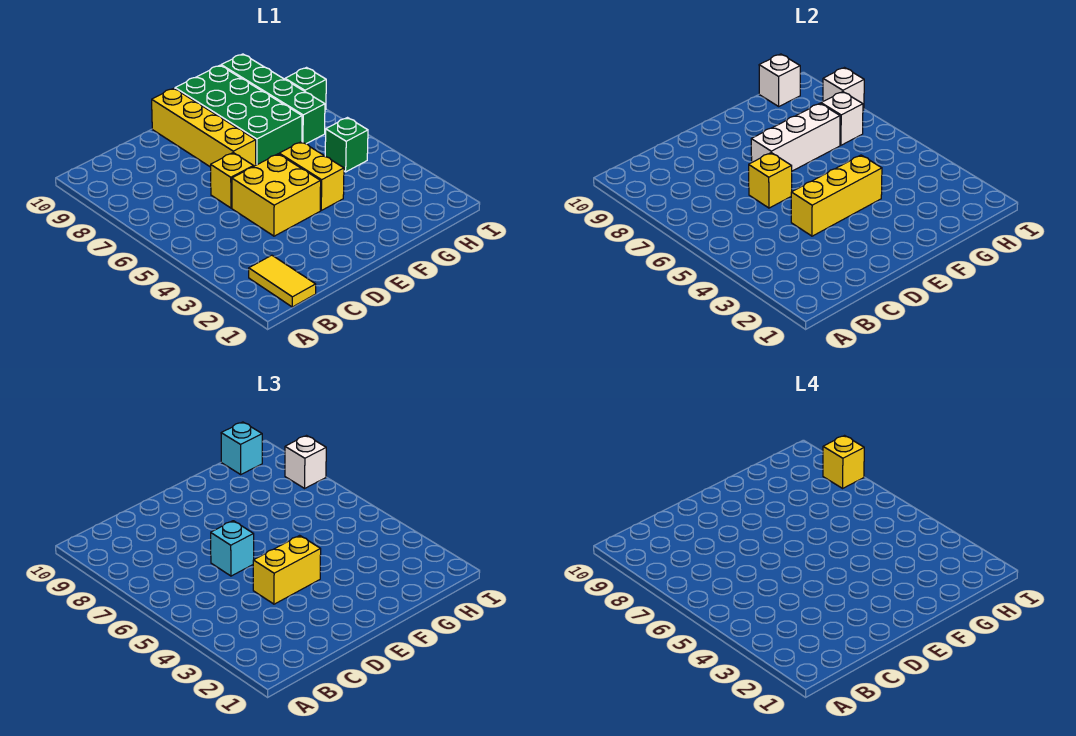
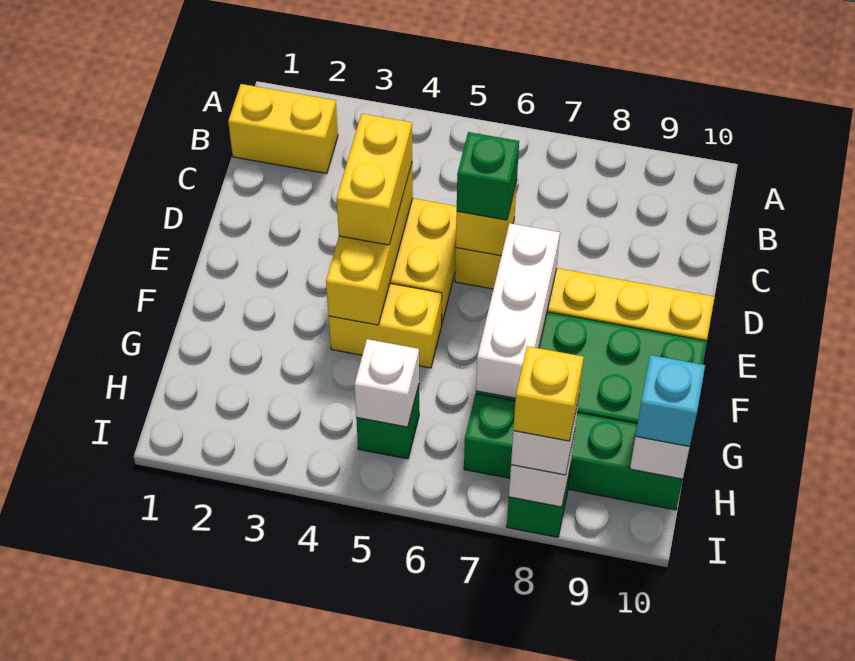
yellow tile B1:B2 level 1 -> yellow brick B1:B2 level 1
cyan brick D6 level 3 -> green brick D6 level 3
white brick H7 level 2 -> white brick H5 level 2

